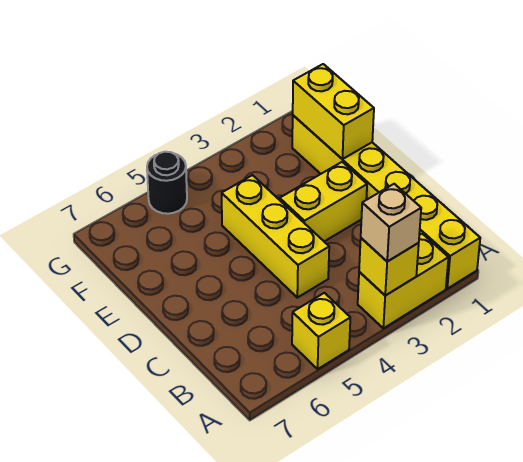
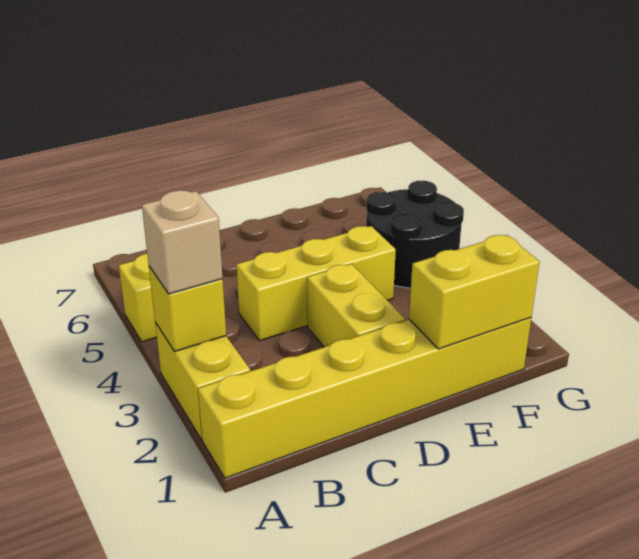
black round brick G5 level 1 -> black round brick F4:G5 level 1

